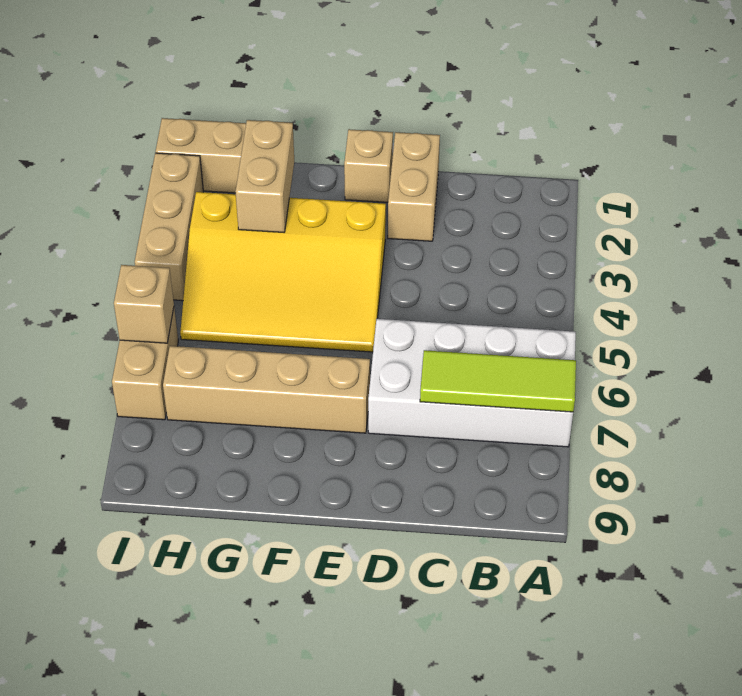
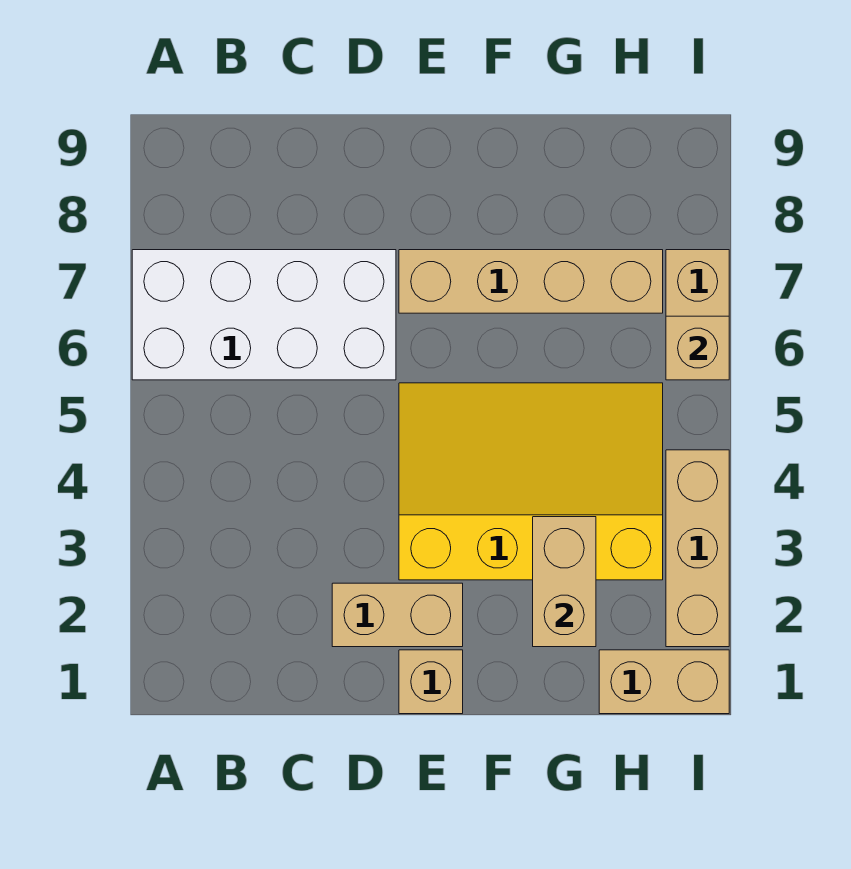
lime tile A7:C7 level 2 -> none
tan brick D1:D2 level 1 -> tan brick D2:E2 level 1

